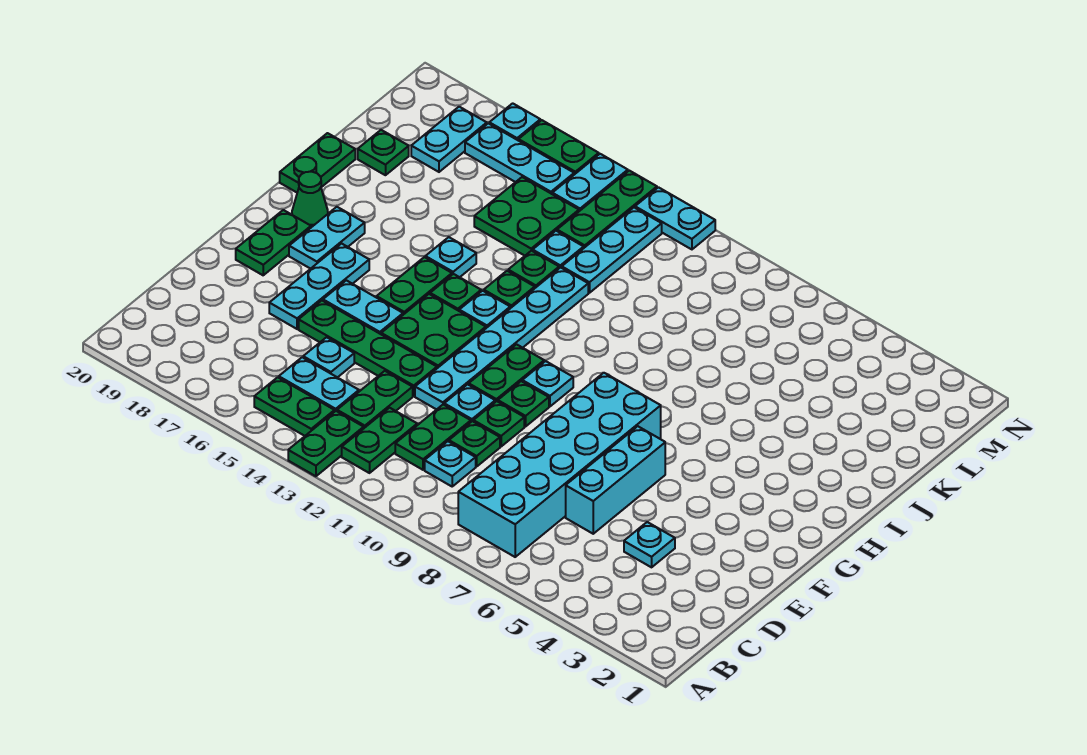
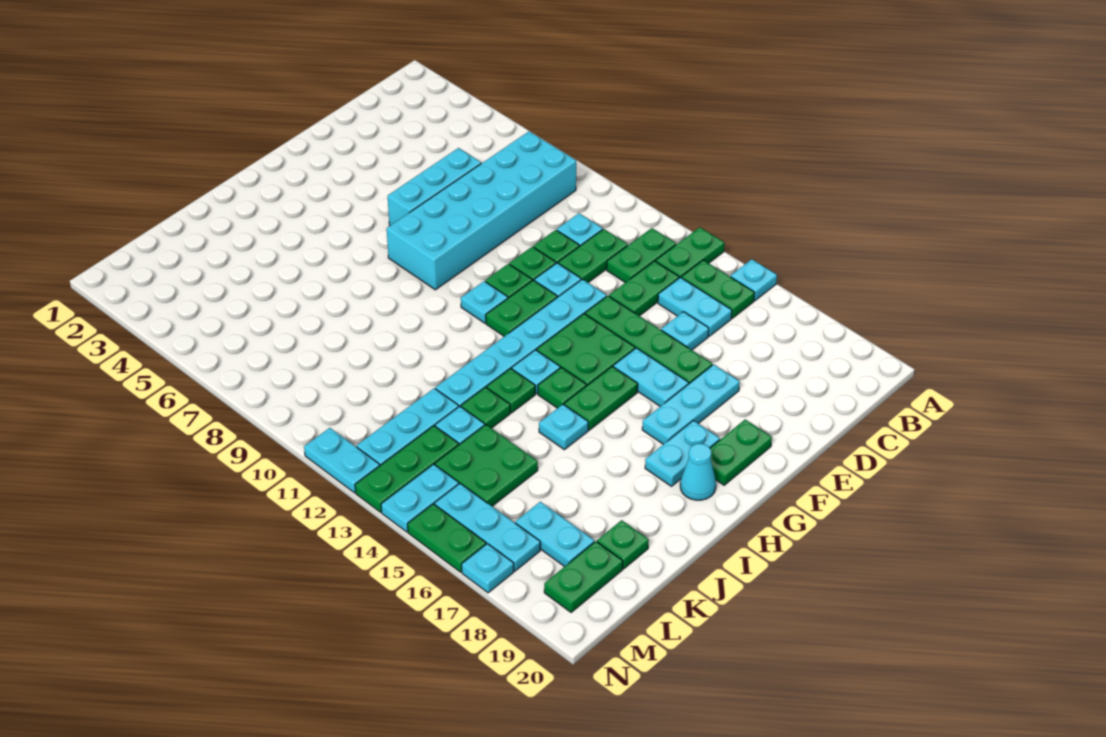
cyan plate D4 level 1 -> cyan plate A15 level 1
green cone H19 level 1 -> cyan cone H19 level 1
green plate I20:J20 level 1 -> green plate L19:M19 level 1
cyan plate L18:M18 level 1 -> cyan plate L17:L18 level 1

